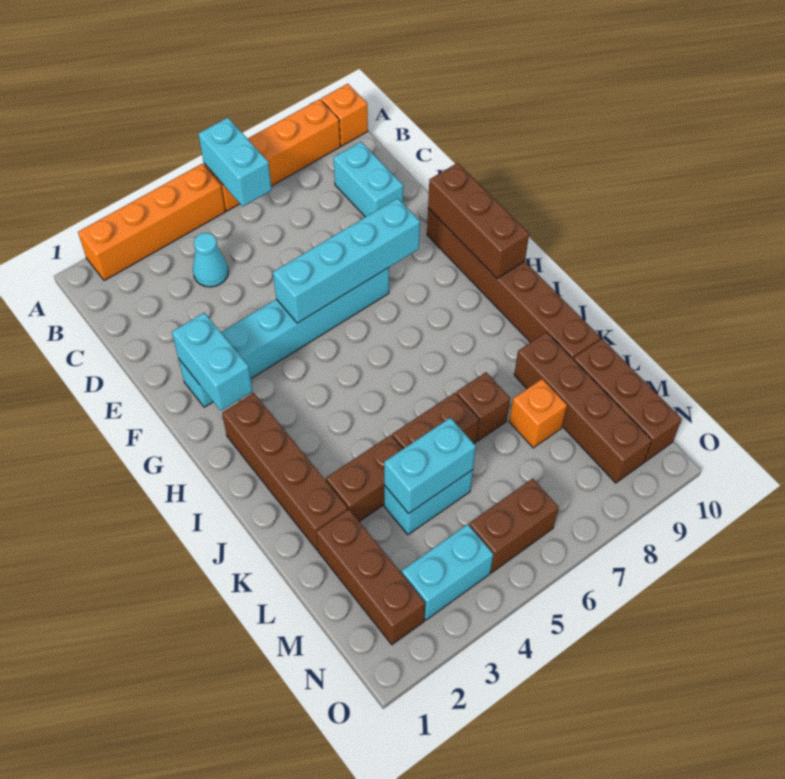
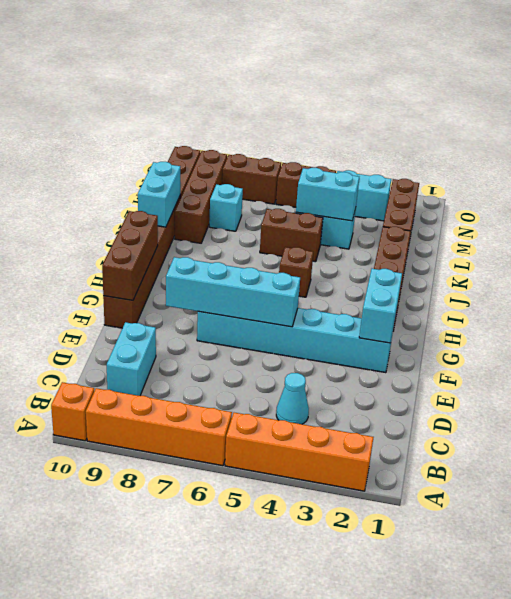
cyan brick A6:B6 level 2 -> cyan brick J10:K10 level 2
brown brick K3:K4 level 1 -> brown brick N7:N8 level 1
brown brick K7 level 1 -> brown brick I5 level 1
orange brick L8 level 1 -> cyan brick L8 level 1

